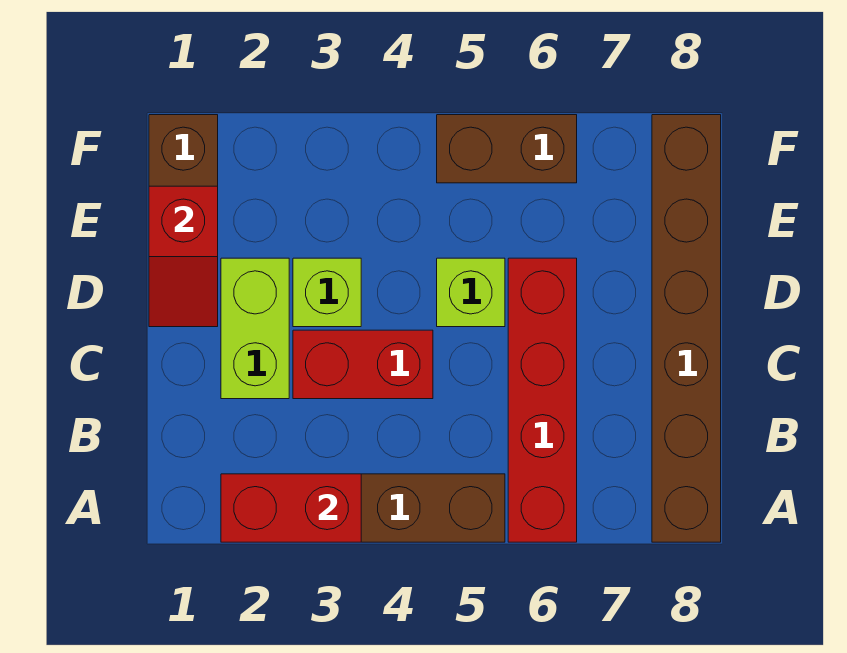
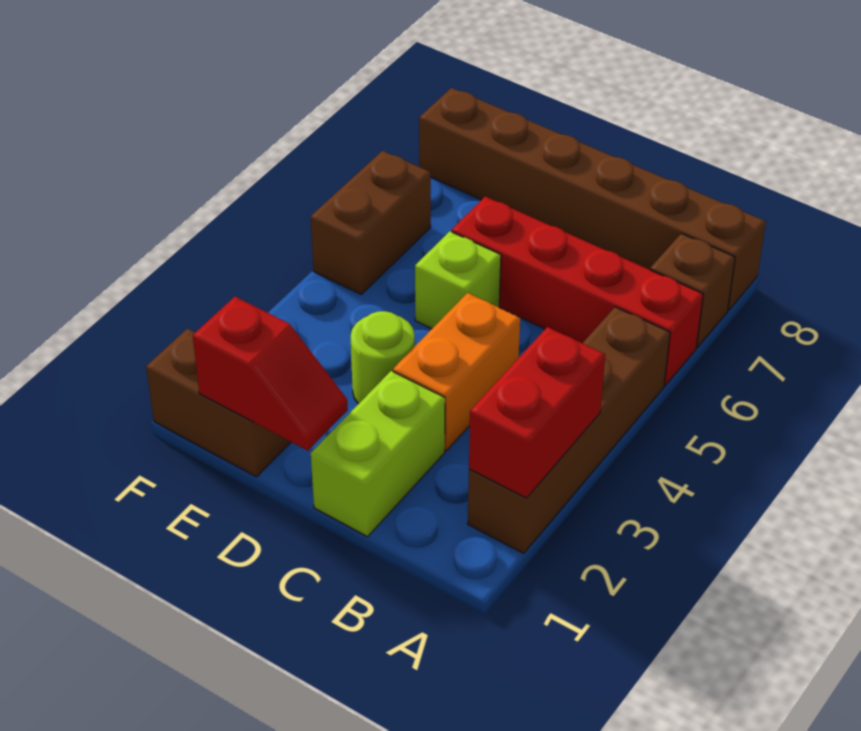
none -> brown brick A7 level 1
lime brick C2:D2 level 1 -> lime brick C1:C2 level 1
red brick C3:C4 level 1 -> orange brick C3:C4 level 1
lime brick D3 level 1 -> lime round brick D3 level 1

